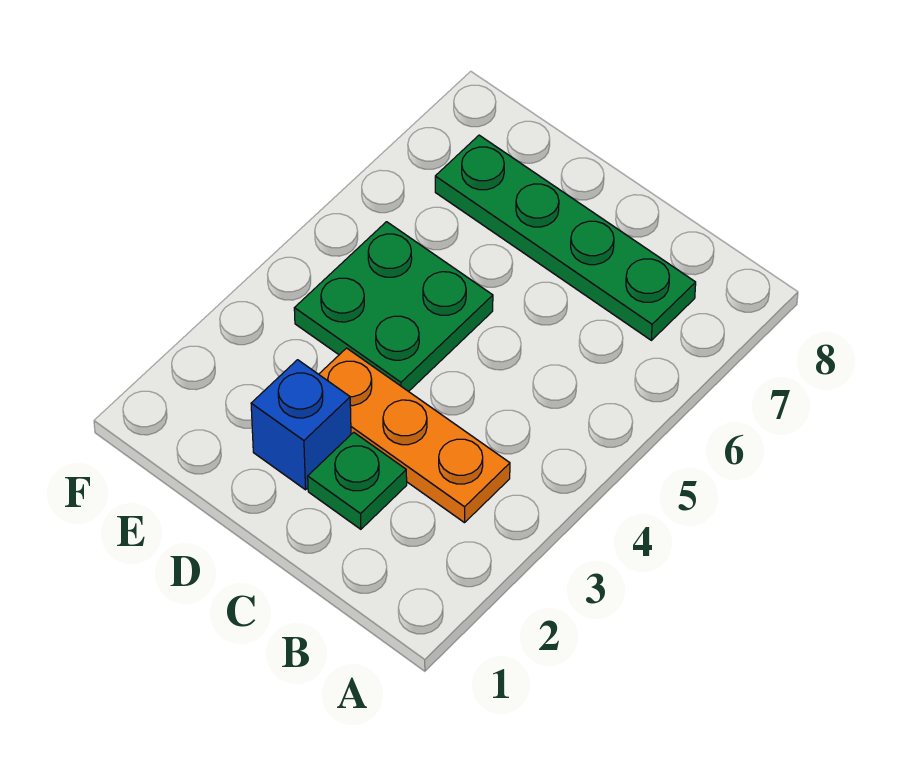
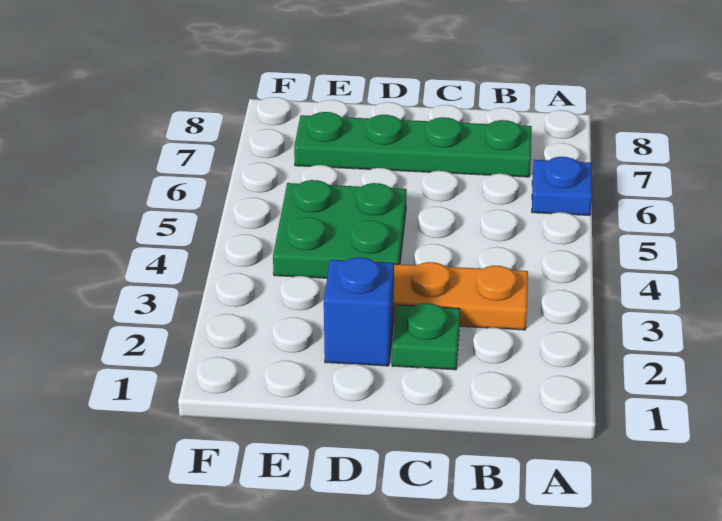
none -> blue plate A6 level 1

